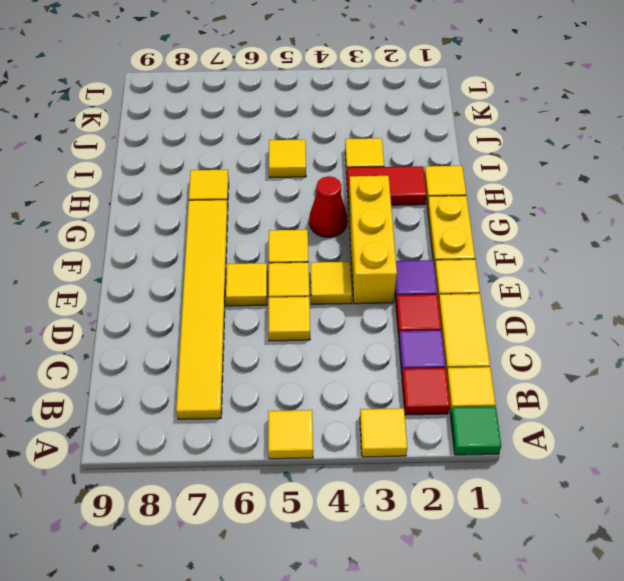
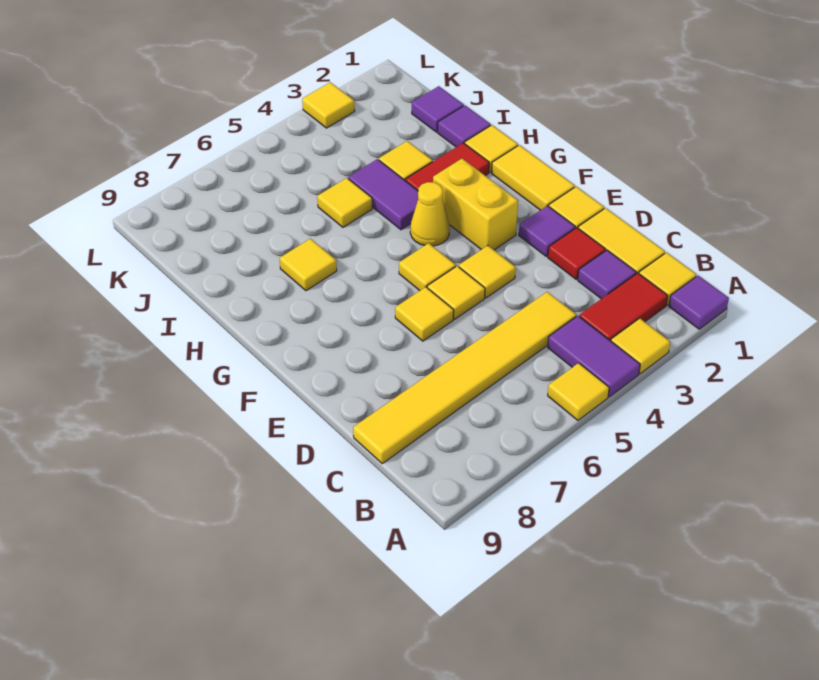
green tile A1 level 1 -> purple tile A1 level 1
none -> purple tile A4:B4 level 1
red tile B2 level 1 -> red tile B2:B3 level 1
yellow tile B7:G7 level 1 -> yellow tile C4:C9 level 1
yellow tile D5 level 1 -> yellow tile L3 level 1
yellow brick E3:G3 level 1 -> yellow brick F3:G3 level 1
yellow plate F1:G1 level 1 -> yellow tile F1:G1 level 1
red cone G4 level 1 -> yellow cone G4 level 1
none -> purple tile H4:I4 level 1
none -> purple tile I1 level 1
none -> purple tile J1 level 1

